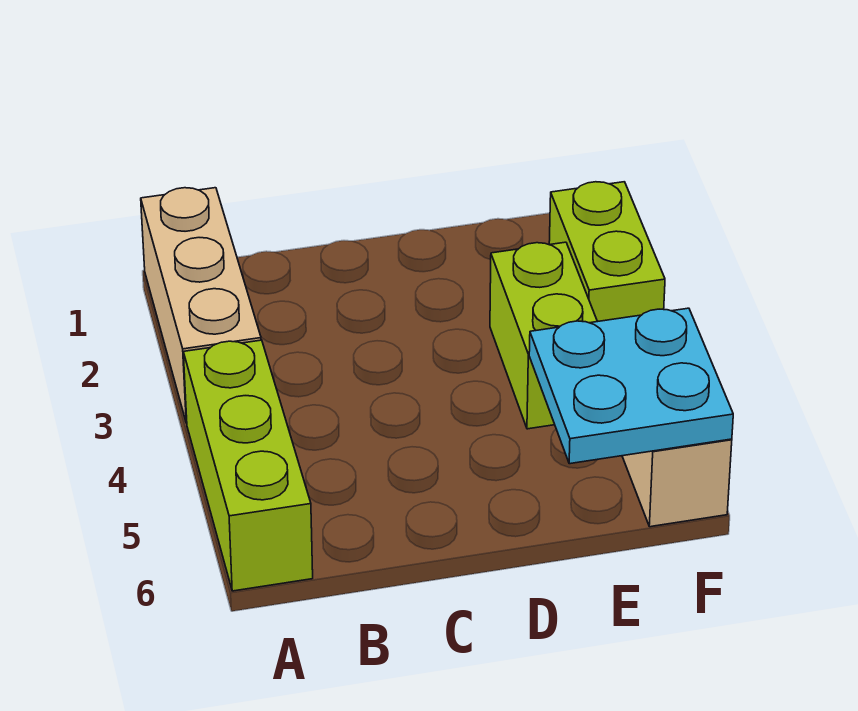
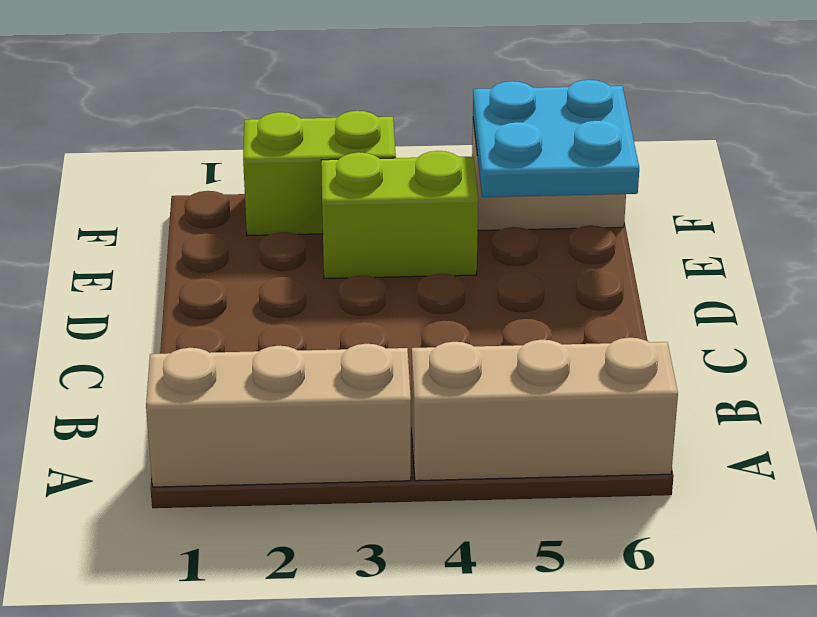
lime brick A4:A6 level 1 -> tan brick A4:A6 level 1

